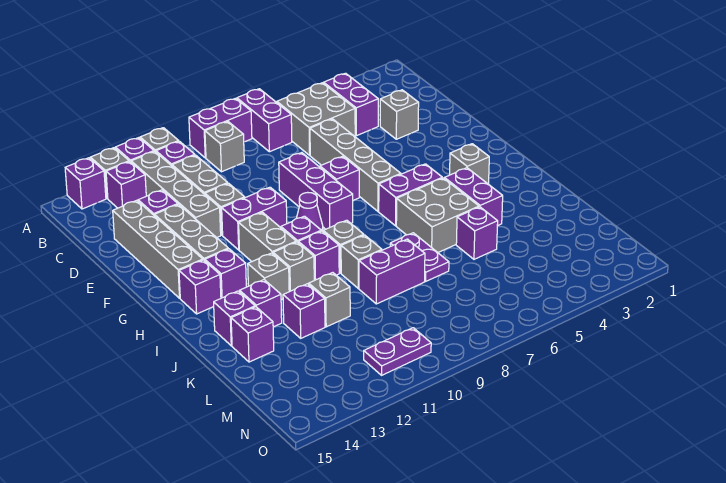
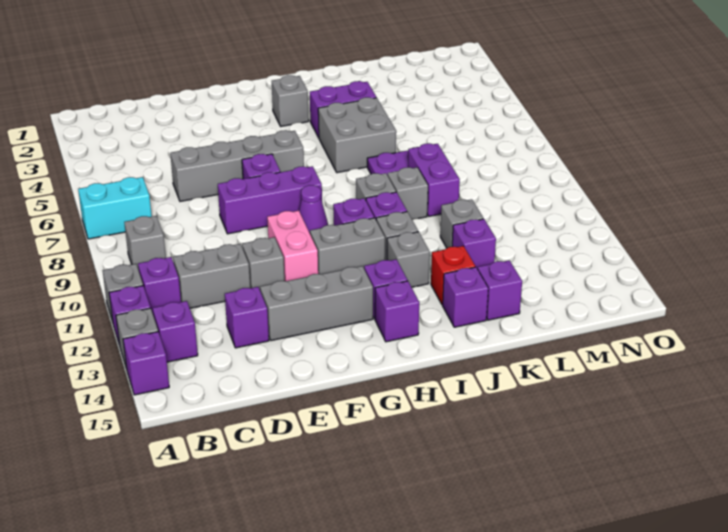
purple brick A7:B7 level 1 -> cyan brick A7:B7 level 1
purple brick A8:A9 level 1 -> none
purple brick B4:C4 level 1 -> none
grey brick B5:C6 level 1 -> none
grey brick B12:E12 level 1 -> none
grey brick D3 level 1 -> none
grey brick D14:G14 level 1 -> none
purple brick F10:F11 level 1 -> pink brick F10:F11 level 1
purple brick H5:H6 level 1 -> none
purple brick J13 level 1 -> red brick J13 level 1
purple brick K5 level 1 -> none
purple plate N10:N11 level 1 -> none

